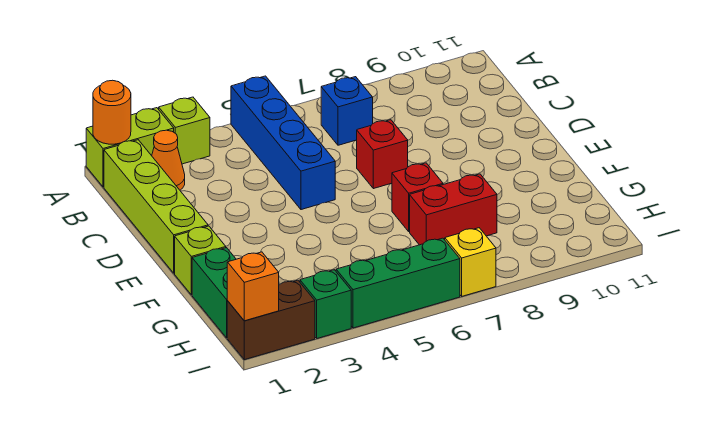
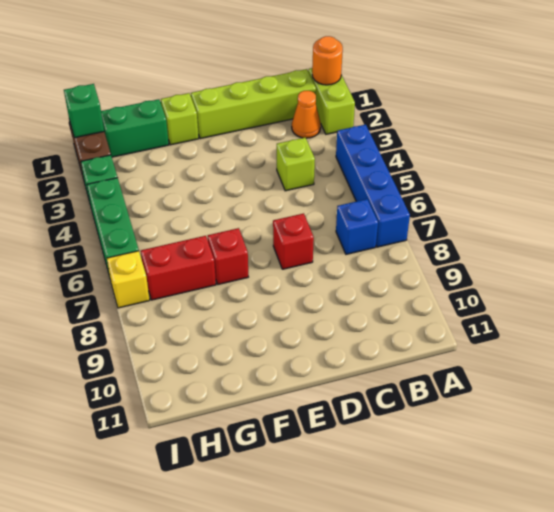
lime brick A3 level 1 -> lime brick C4 level 1
blue brick A5:D5 level 1 -> blue brick A4:A7 level 1
red brick G7:G8 level 1 -> red brick G7:H7 level 1
orange brick I1 level 2 -> green brick I1 level 2

